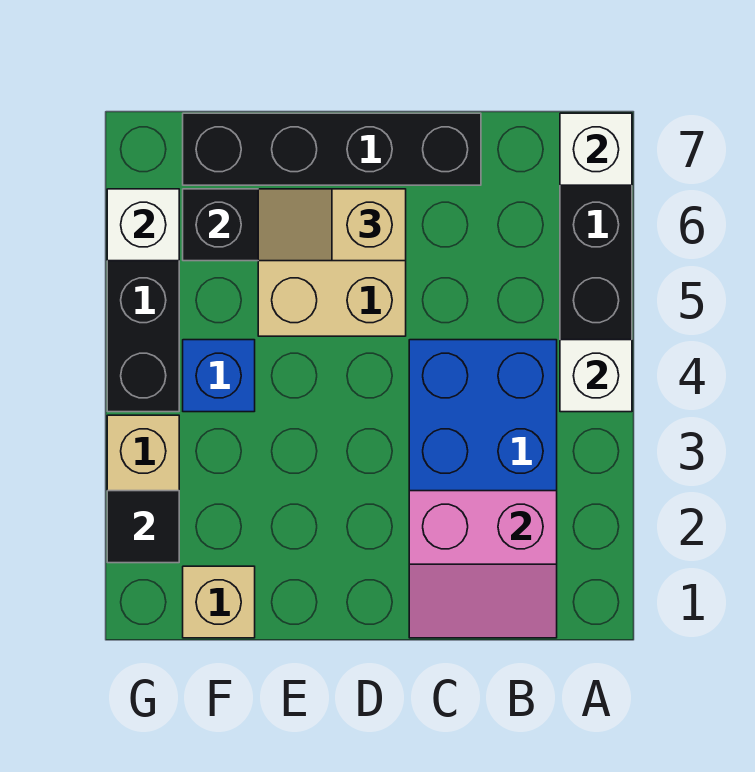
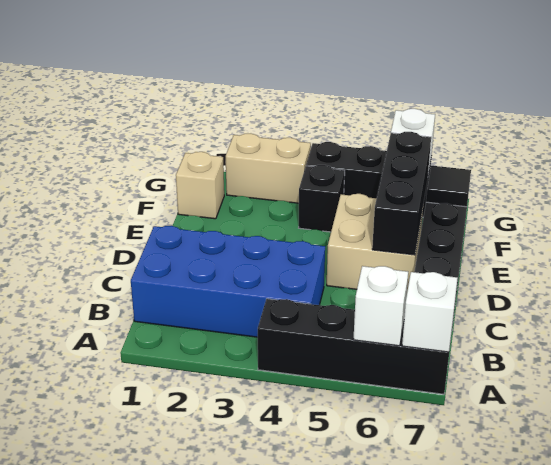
white brick A4 level 2 -> white brick A6 level 2
pink slope B1:C2 level 2 top 2 -> none
tan slope D6:E6 level 3 top D -> none
blue brick F4 level 1 -> black brick F4 level 1
black tile G2 level 2 -> black tile F7 level 2

